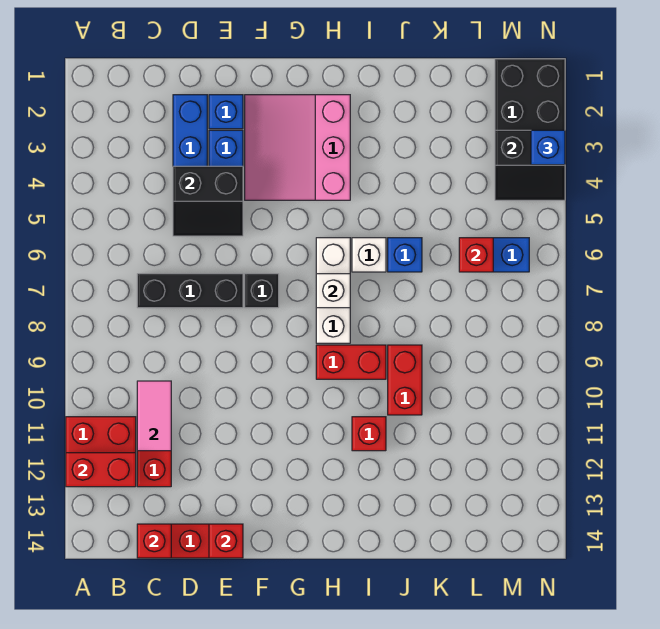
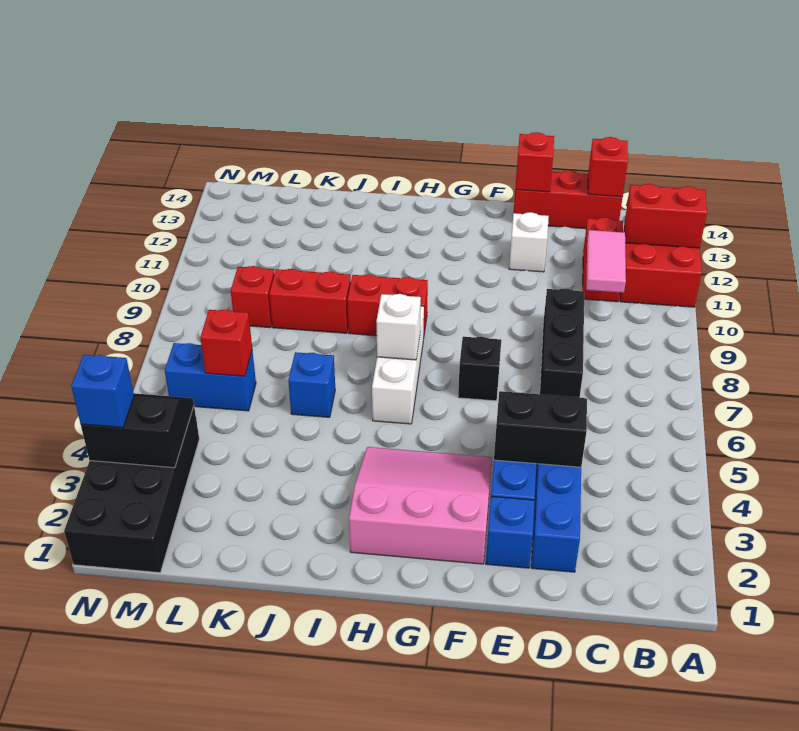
black brick C7:E7 level 1 -> black brick D7:D9 level 1
pink slope F2:H4 level 1 top H -> pink slope F2:H4 level 1 top 2
white brick I6 level 1 -> white brick E12 level 1
red brick I11 level 1 -> red brick L9 level 1
red brick J9:J10 level 1 -> red brick J9:K9 level 1

